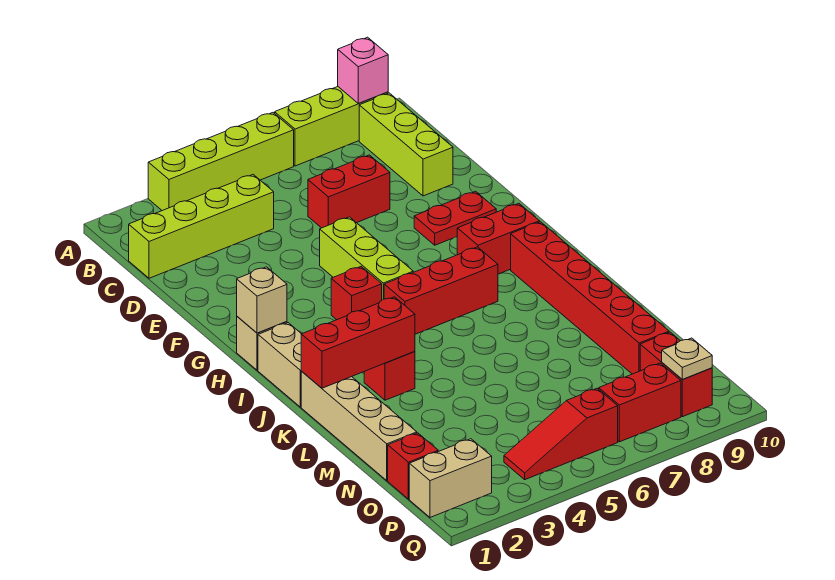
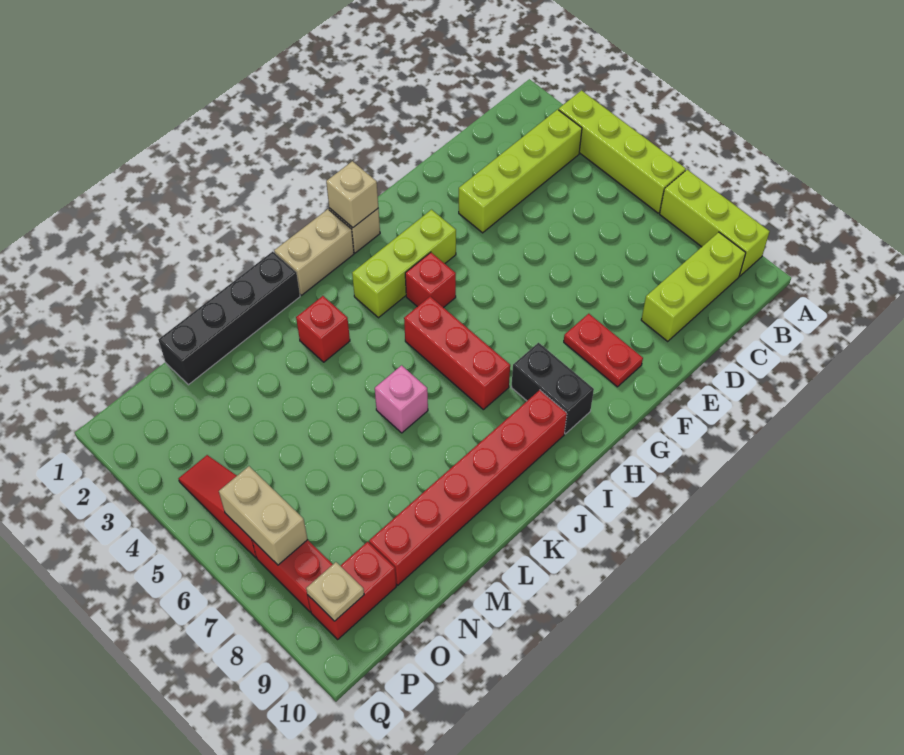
pink brick A9 level 2 -> pink brick K6 level 1
lime brick C1:C4 level 1 -> lime brick B3:E3 level 1
red brick D6:D7 level 1 -> none
lime brick F5:H5 level 1 -> lime brick G3:I3 level 1
red brick H8:H9 level 1 -> black brick H8:H9 level 1
tan brick K1:N1 level 1 -> black brick K1:N1 level 1
red brick K1:K3 level 2 -> none
red brick O1 level 1 -> none
tan brick P1:P2 level 1 -> tan brick P6:P7 level 2

